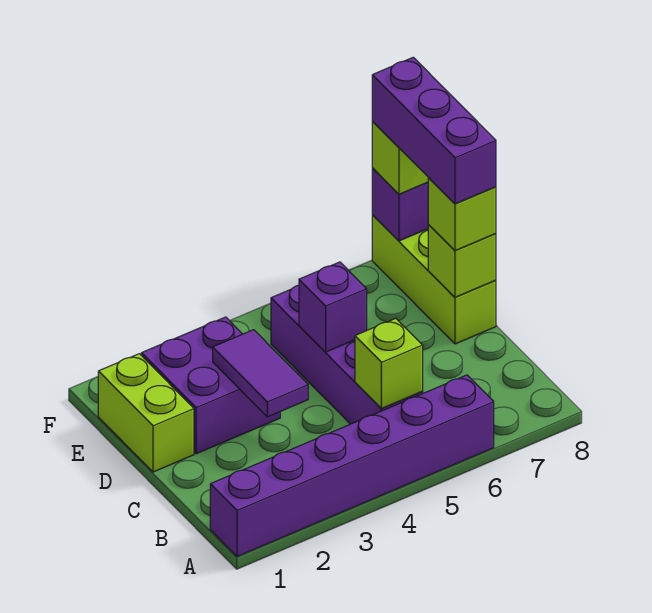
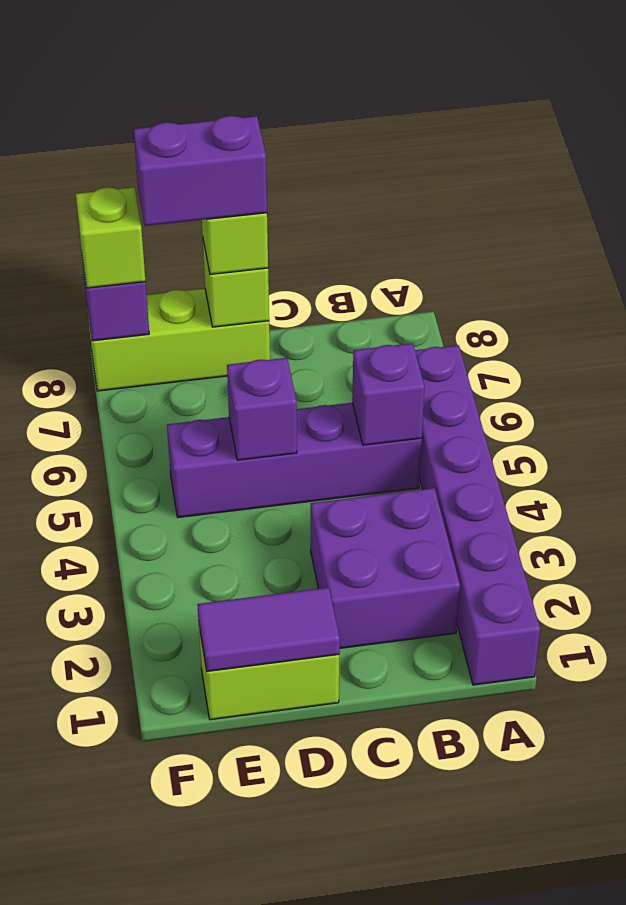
lime brick B5 level 2 -> purple brick B5 level 2
purple tile C3:D3 level 2 -> purple tile D1:E1 level 2
purple brick D2:E3 level 1 -> purple brick B2:C3 level 1
purple brick D8:F8 level 4 -> purple brick D8:E8 level 4

